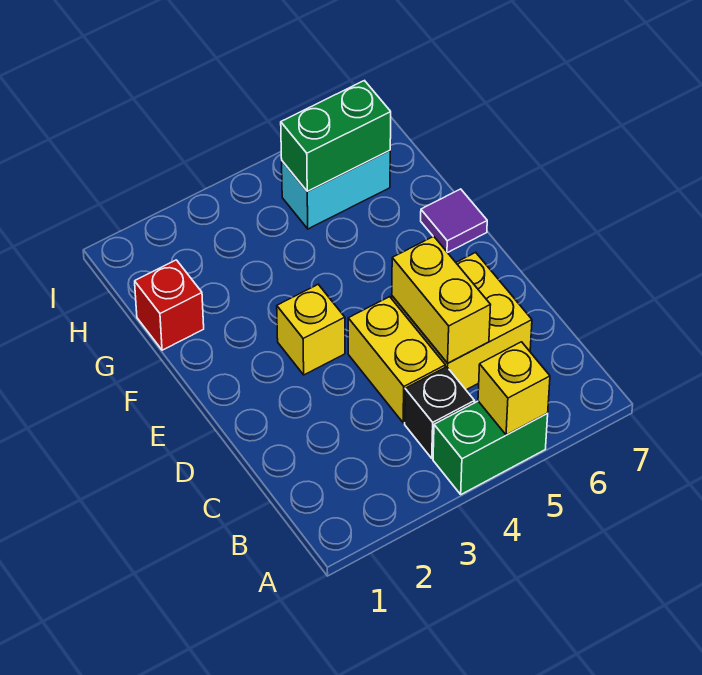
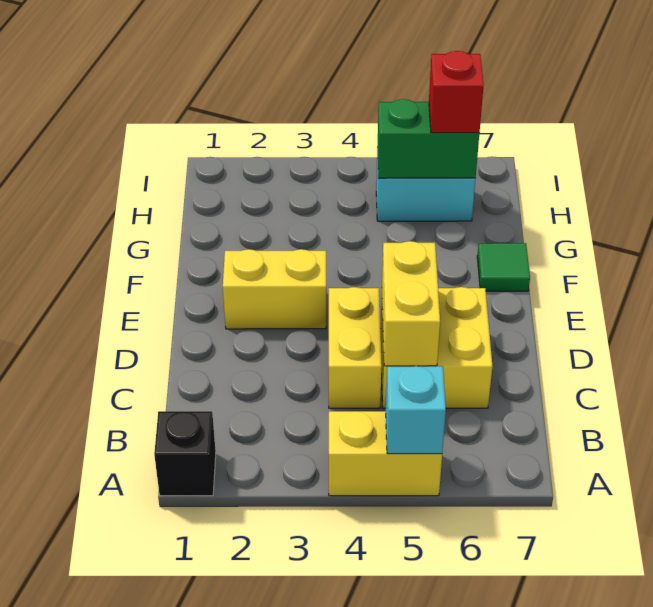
green brick A4:A5 level 1 -> yellow brick A4:A5 level 1
yellow brick A5 level 2 -> cyan brick A5 level 2
black brick B4 level 1 -> black brick A1 level 1
yellow brick E3 level 1 -> yellow brick E2:E3 level 1
purple tile F7 level 1 -> green tile F7 level 1
red brick G1 level 1 -> red brick H6 level 3

